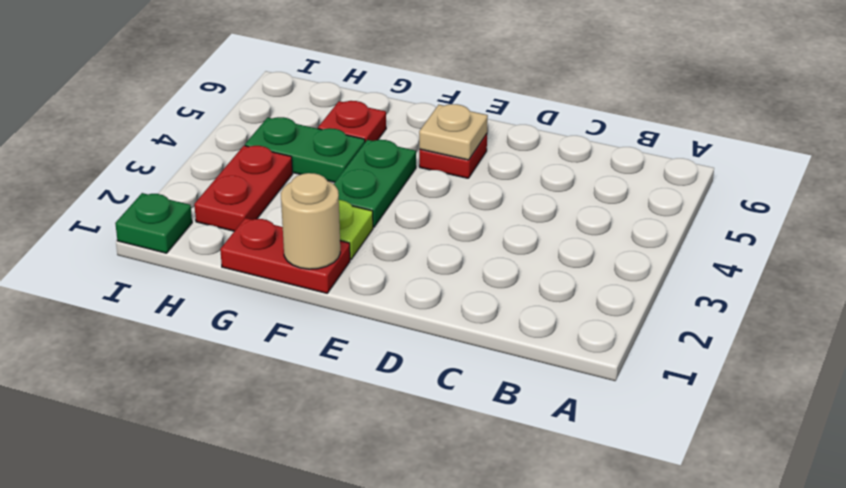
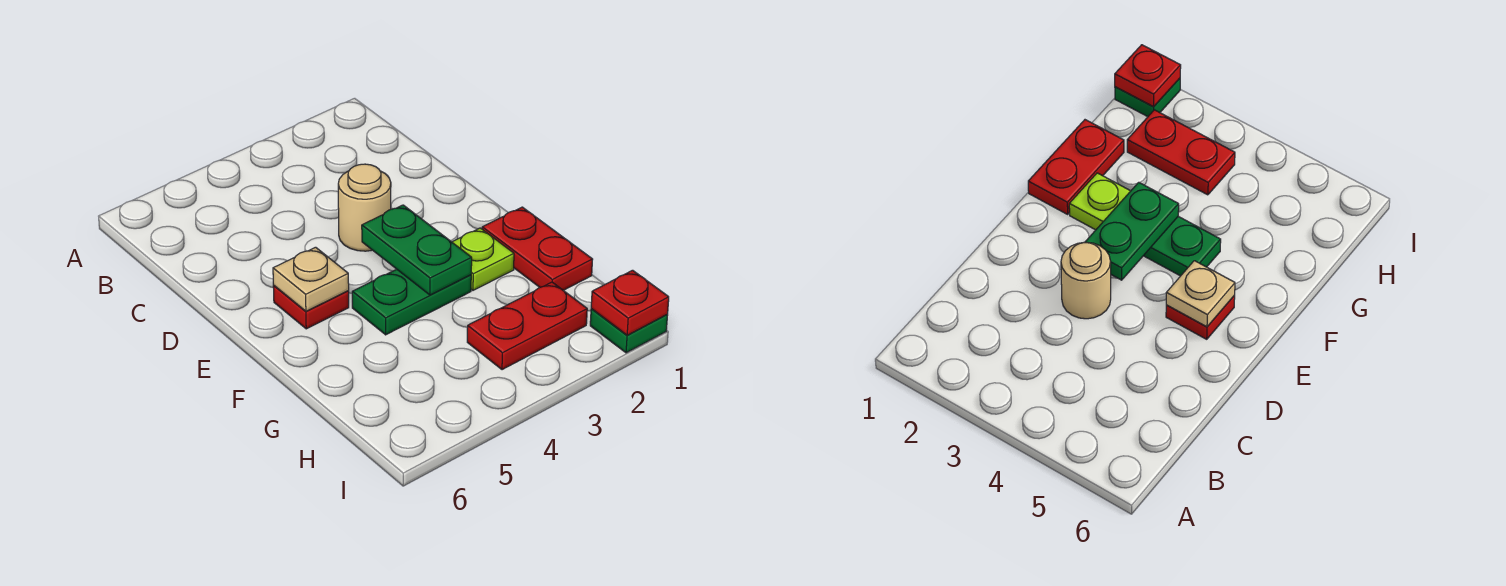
tan round brick F1 level 2 -> tan round brick D3 level 1
green plate G4:H4 level 1 -> green plate E3:F3 level 2
red plate G5 level 1 -> red plate I1 level 2

